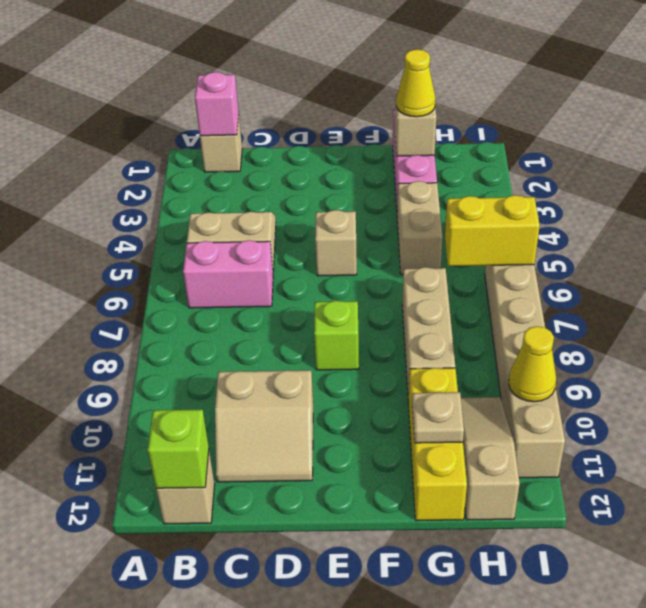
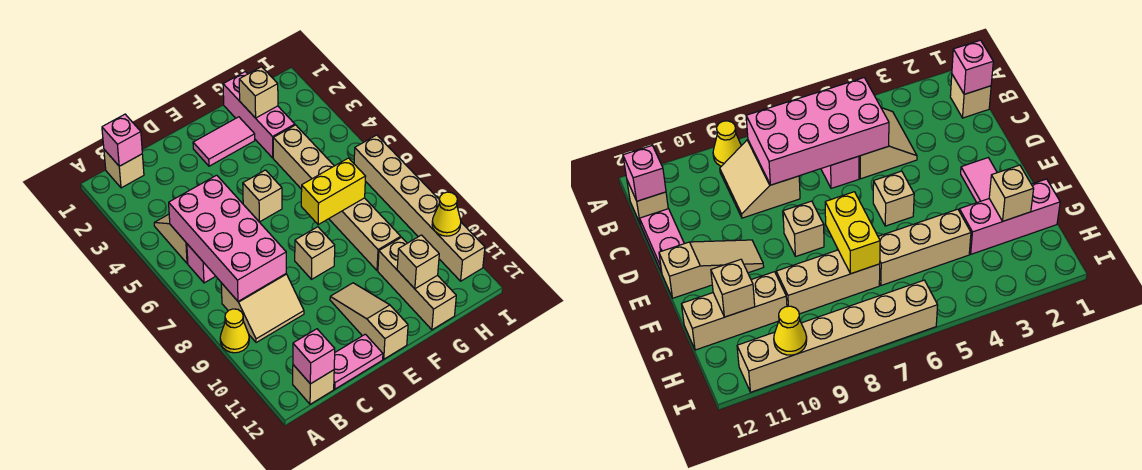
none -> pink brick B5:C8 level 2
lime brick B12 level 2 -> pink brick B12 level 2
tan slope C10:D11 level 1 top 10 -> tan slope B8:C9 level 1 top 8
none -> pink plate C12:D12 level 1
none -> pink tile E2:F2 level 1
lime brick E8 level 1 -> tan brick E8 level 1
yellow cone G2 level 3 -> yellow cone A9 level 1
tan brick G4:G5 level 1 -> tan brick G4:G6 level 1
yellow brick G10:G12 level 1 -> tan brick G10:G12 level 1
tan plate G11 level 2 -> tan brick G11 level 2
yellow brick H6:I6 level 2 -> yellow brick F7:G7 level 2
tan slope H10:H12 level 1 top 12 -> tan slope E10:E12 level 1 top 12

